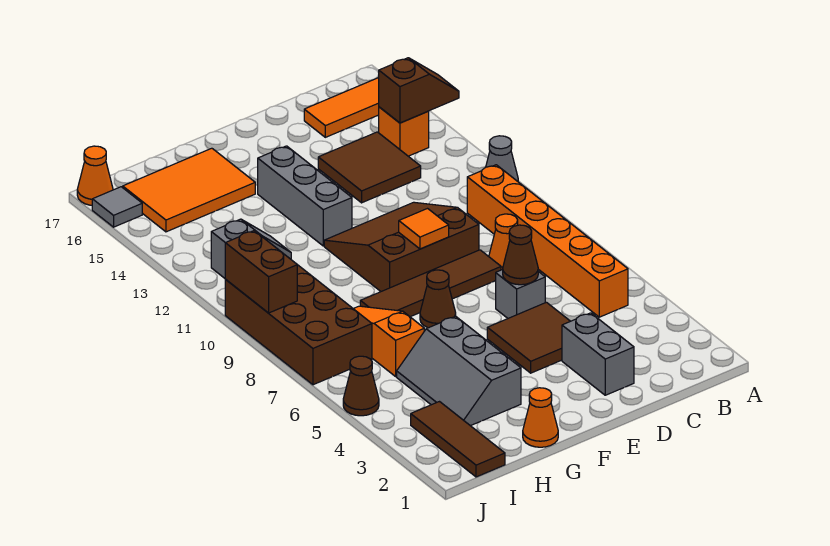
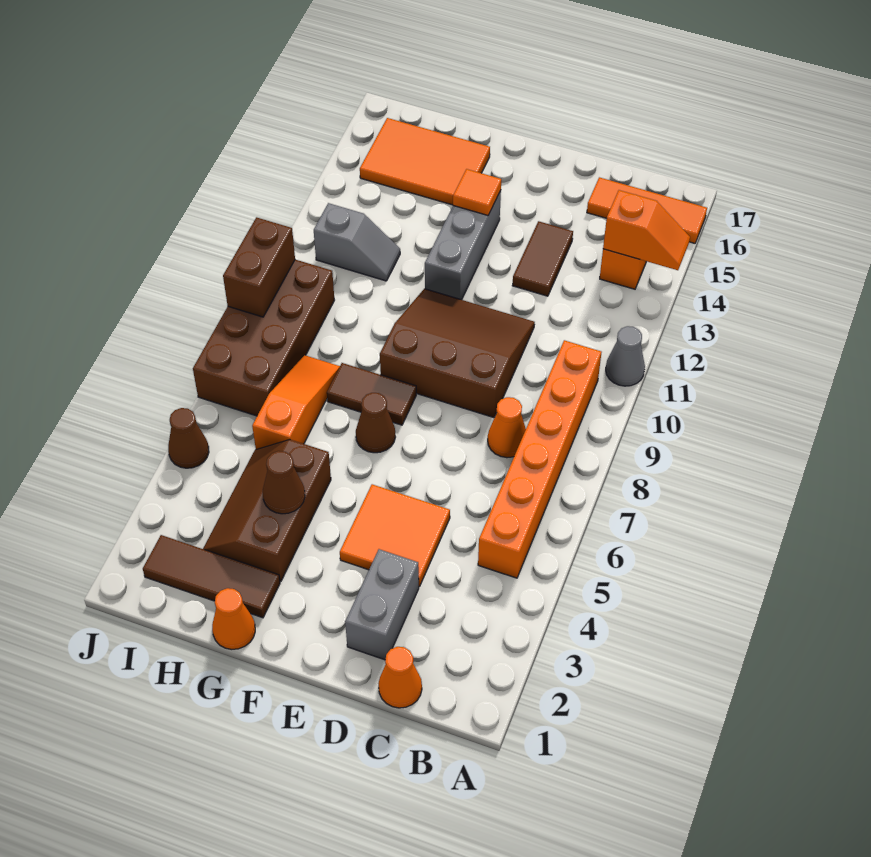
brown slope A14:B14 level 2 top B -> orange slope A14:B14 level 2 top B
brown tile C13:D14 level 1 -> brown tile D13:D14 level 1
brown tile D4:E5 level 1 -> orange tile D4:E5 level 1
grey brick D6 level 1 -> none
brown cone D6 level 2 -> brown cone G4 level 2
brown tile D8:G8 level 1 -> brown tile F8:G8 level 1
orange tile E9 level 2 -> orange tile F14 level 2
grey slope G3:H5 level 1 top G -> brown slope G3:H5 level 1 top G
brown tile I1:I3 level 1 -> brown tile G2:I2 level 1
grey tile J16 level 1 -> none
orange cone J17 level 1 -> orange cone C1 level 1

